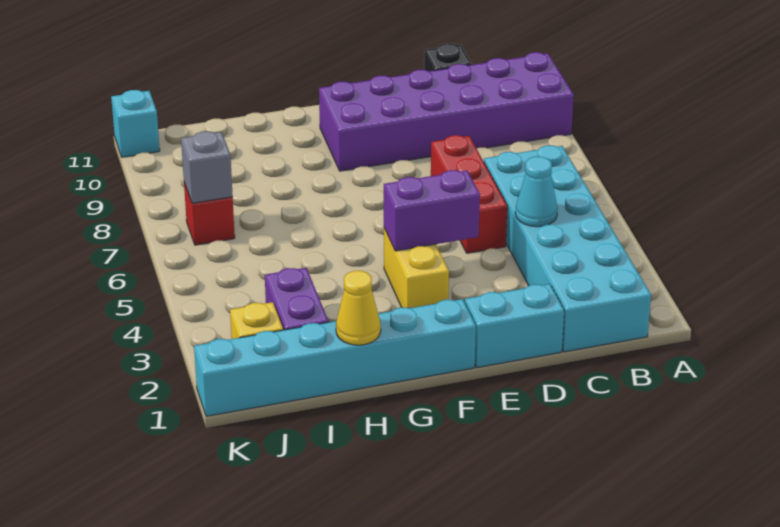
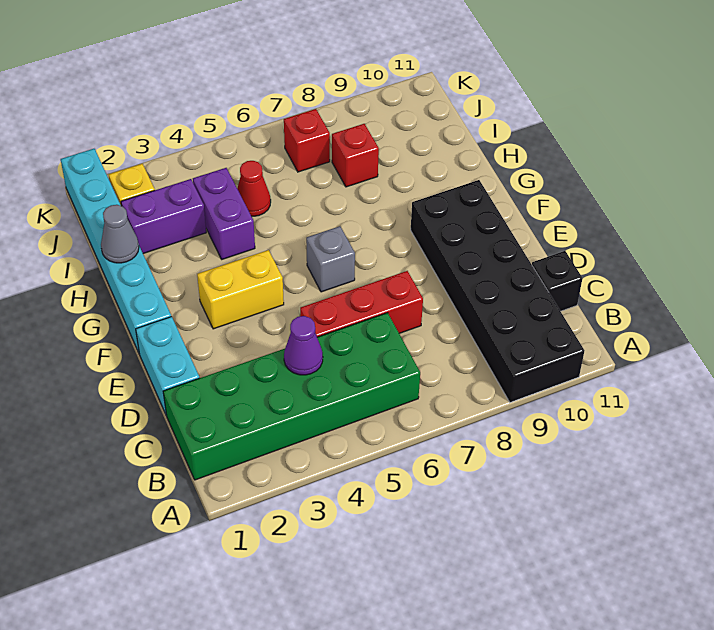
purple brick A9:F10 level 1 -> black brick A9:F10 level 1
cyan brick B1:C6 level 1 -> green brick B1:C6 level 1
cyan cone C4 level 2 -> purple cone C4 level 2
purple brick E4:F4 level 2 -> purple brick H4:I4 level 1
yellow cone H1 level 2 -> grey cone H1 level 2
none -> red cone I5 level 1
none -> red brick I8 level 1
grey brick J7 level 2 -> grey brick F6 level 1
cyan brick K11 level 1 -> none

